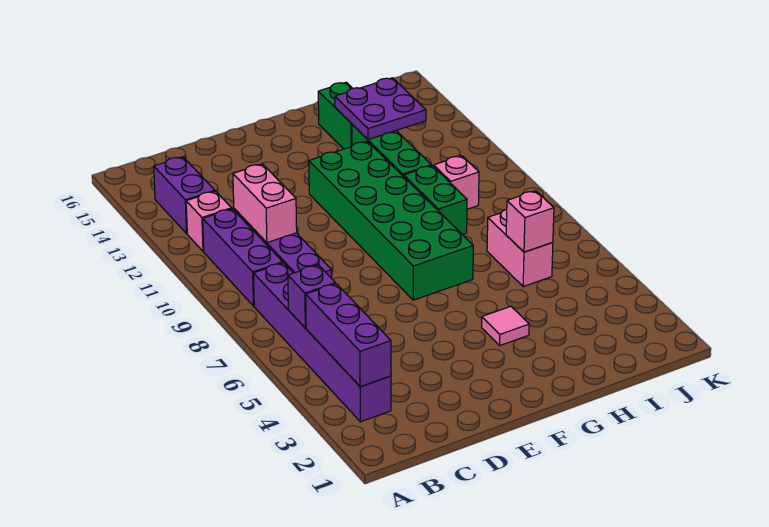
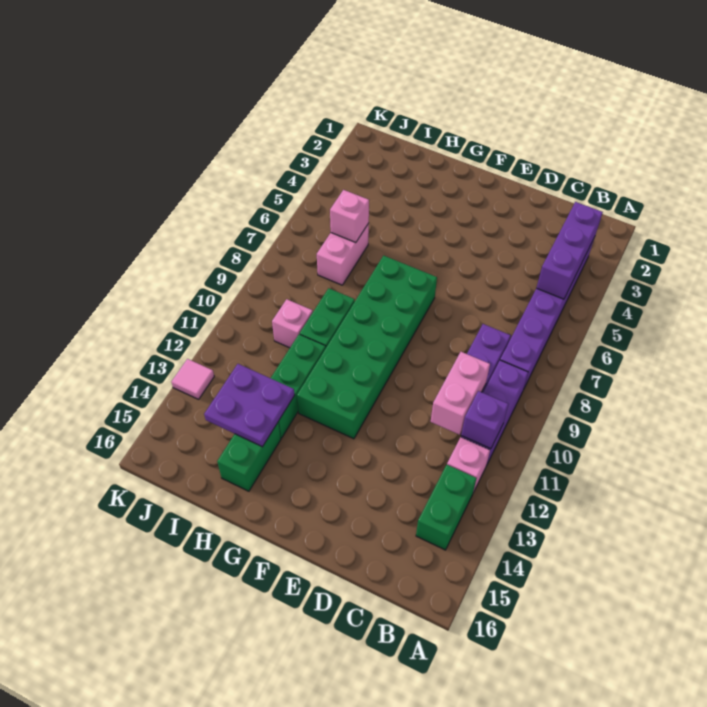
purple brick B6 level 2 -> purple brick B11 level 2
purple brick B13:B14 level 1 -> green brick B13:B14 level 1
pink tile G4 level 1 -> pink tile K13 level 1

